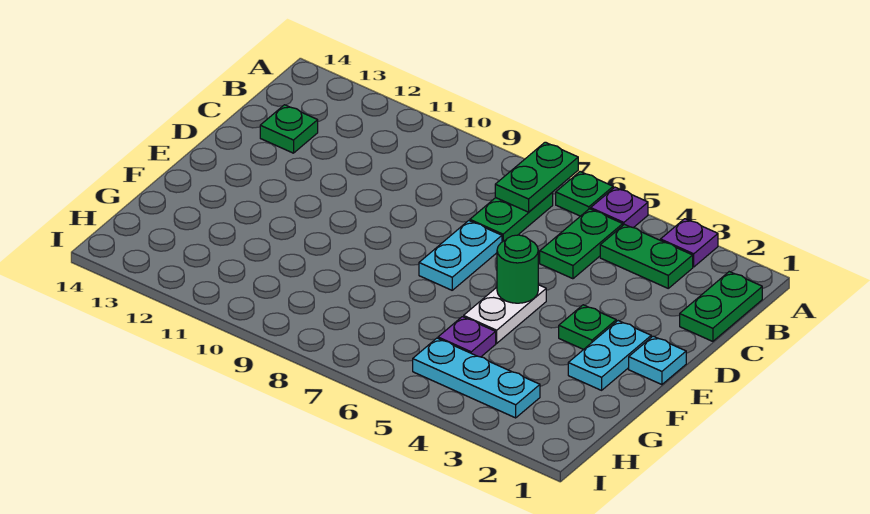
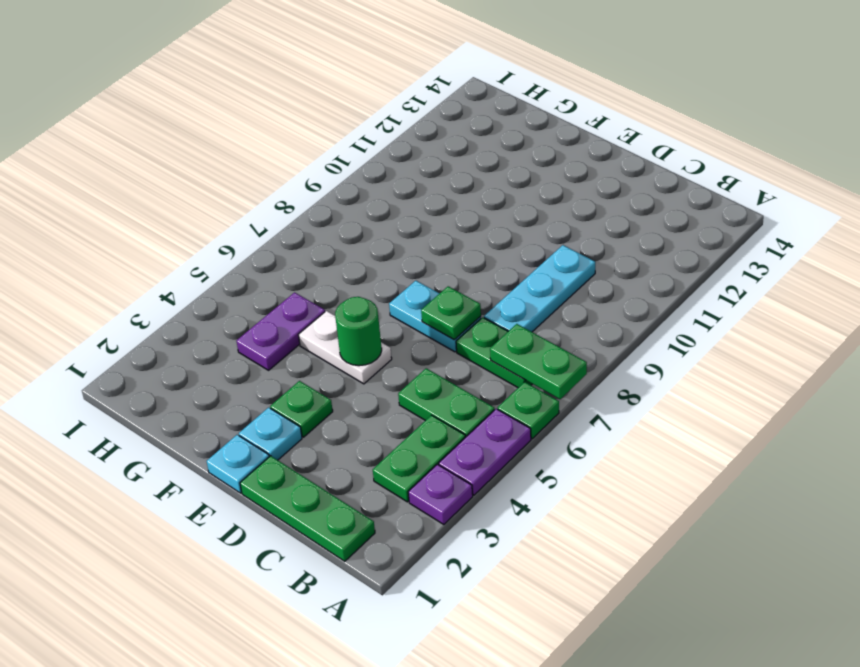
purple plate A5 level 1 -> purple plate A4:A5 level 1
green plate B1:C1 level 1 -> green plate B1:D1 level 1
green plate C13 level 1 -> green plate D7 level 2
cyan plate E2:F2 level 1 -> cyan plate E2 level 1
purple plate G5 level 1 -> purple plate G4:G5 level 1
cyan plate H3:H5 level 1 -> cyan plate C8:C10 level 1

